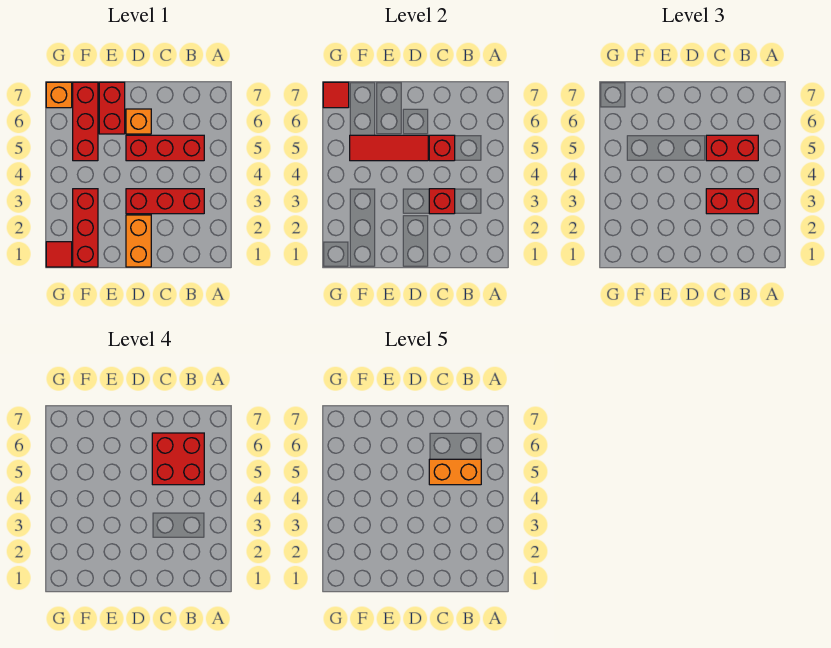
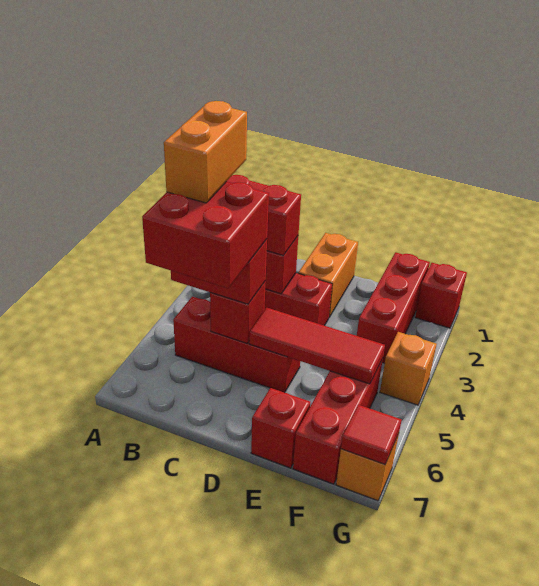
orange brick B5:C5 level 5 -> orange brick B4:B5 level 5
orange brick D6 level 1 -> orange brick G4 level 1
red brick E6:E7 level 1 -> red brick E7 level 1
red tile G1 level 1 -> red brick G1 level 1

